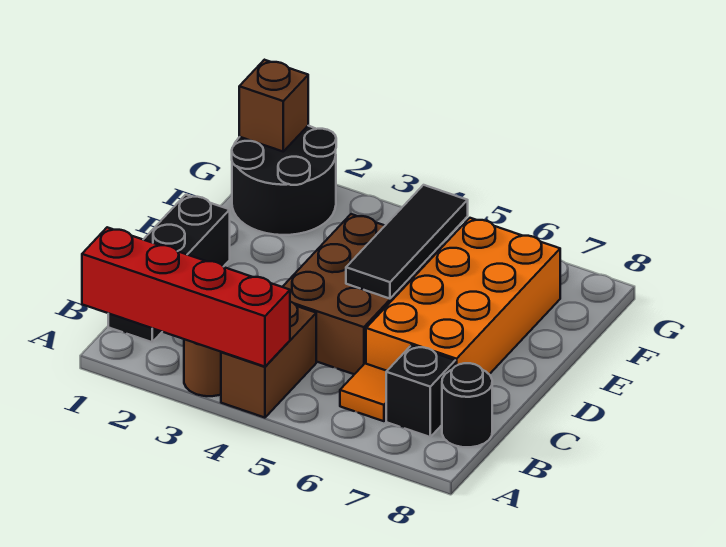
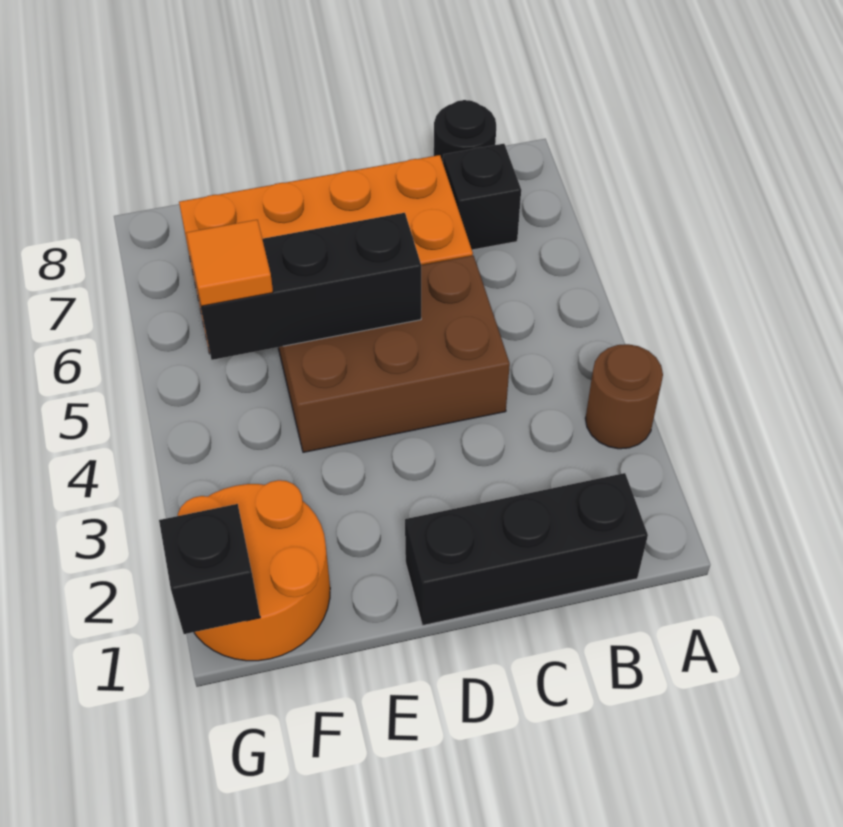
red brick A1:A4 level 2 -> none
brown brick A4:B4 level 1 -> none
orange tile B6 level 1 -> orange tile F5 level 3
black tile D5:F5 level 2 -> black brick D5:F5 level 2
black round brick F1:G2 level 1 -> orange round brick F1:G2 level 1
brown brick G1 level 2 -> black brick G1 level 2

